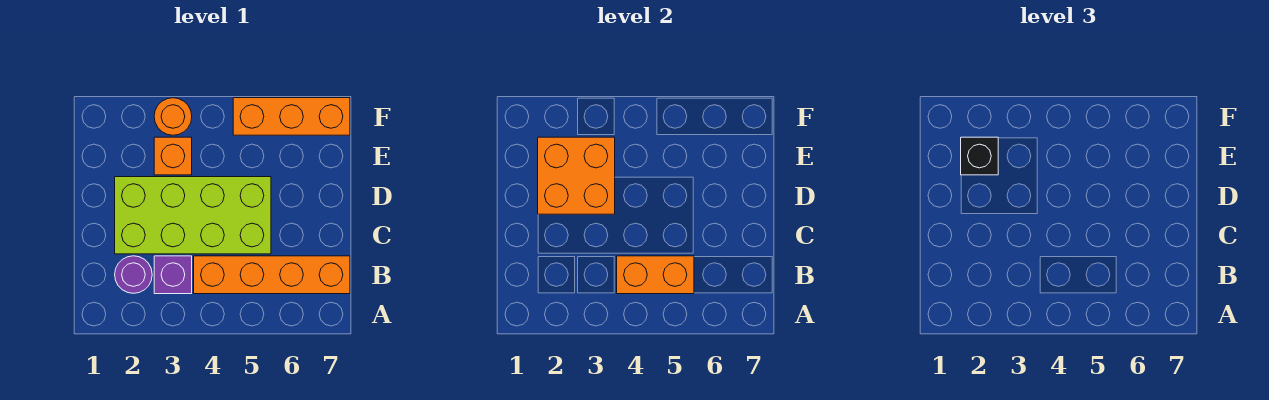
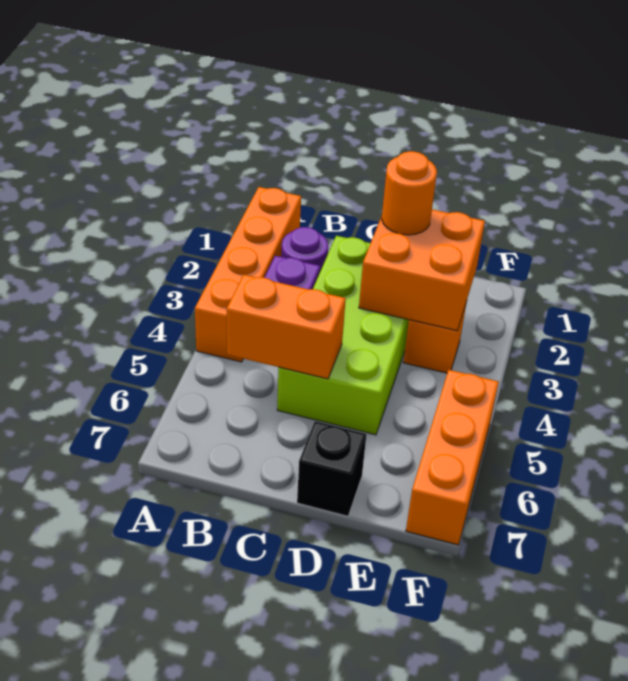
orange brick B4:B7 level 1 -> orange brick A1:A4 level 1
orange brick B4:B5 level 2 -> orange brick B5:C5 level 2
black brick E2 level 3 -> black brick D7 level 1
orange round brick F3 level 1 -> orange round brick D2 level 3

